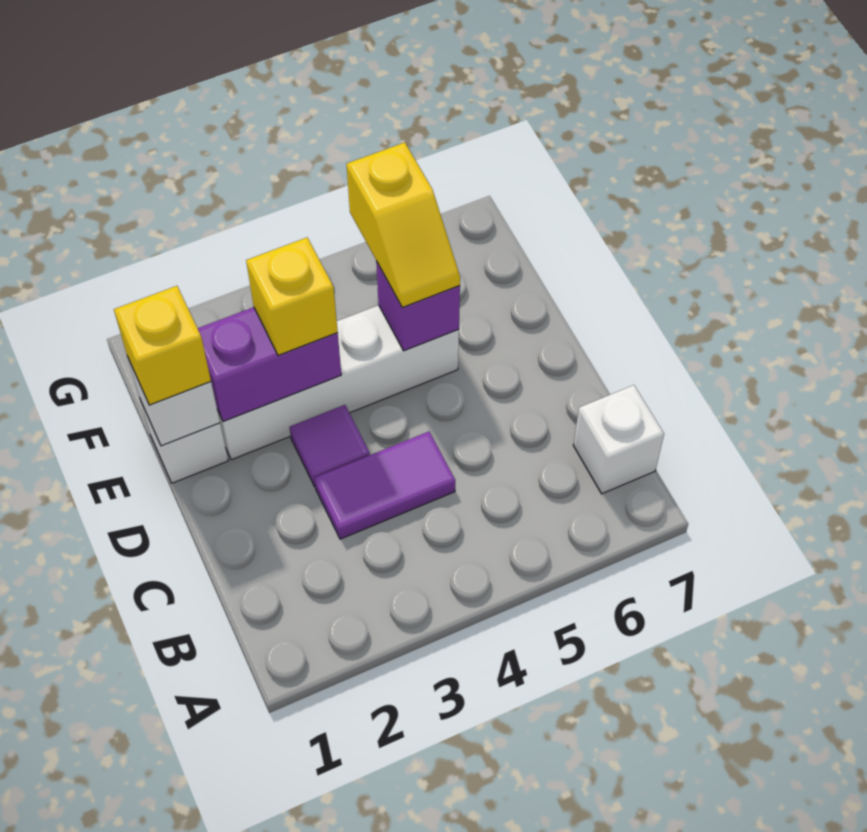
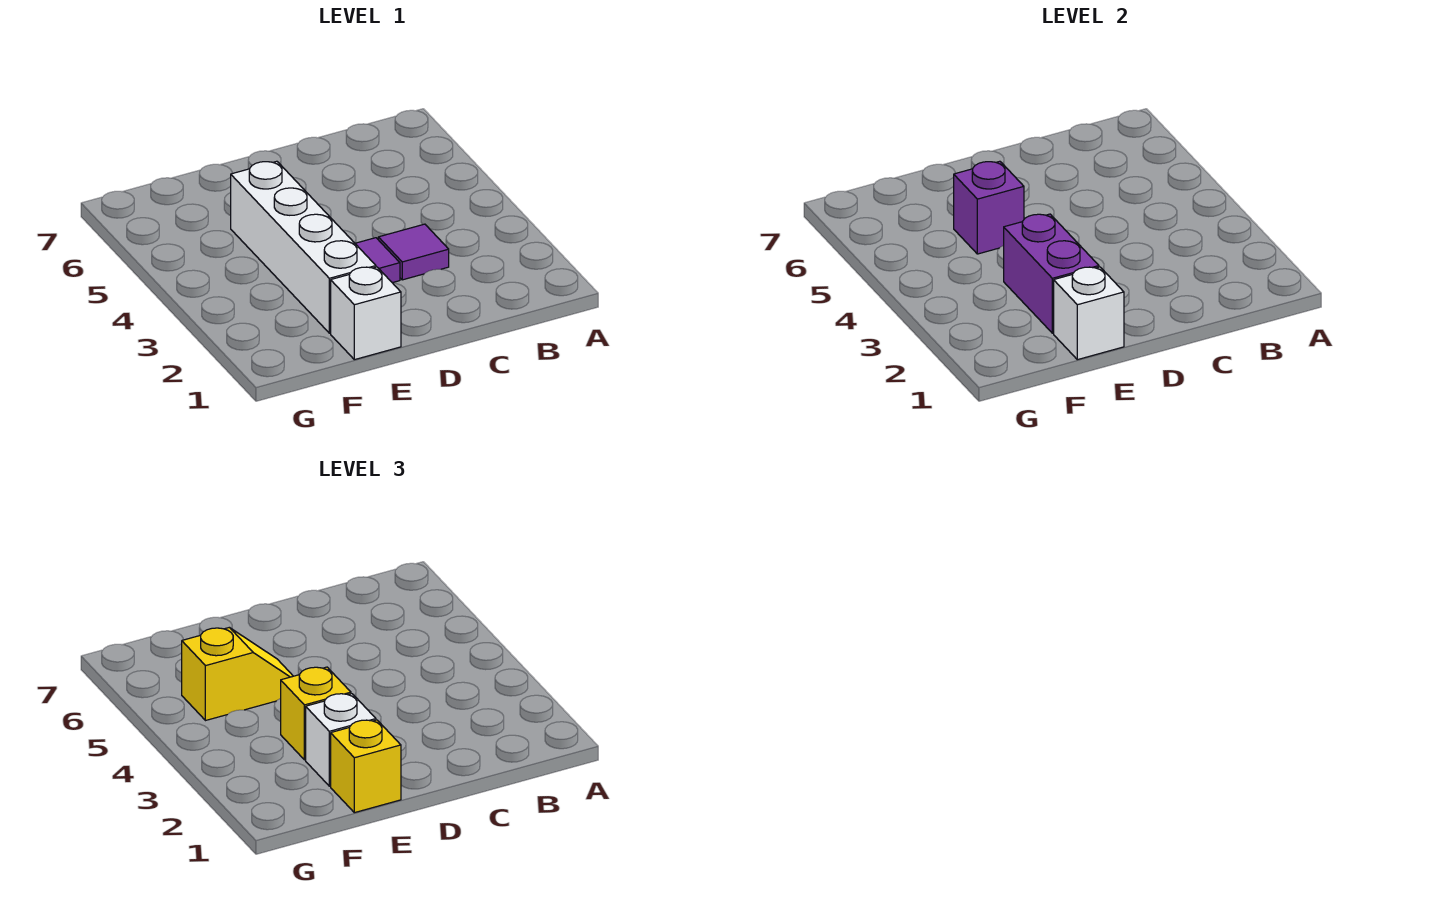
white brick B7 level 1 -> white brick E2 level 3
purple tile C3:C4 level 1 -> purple tile C3 level 1

